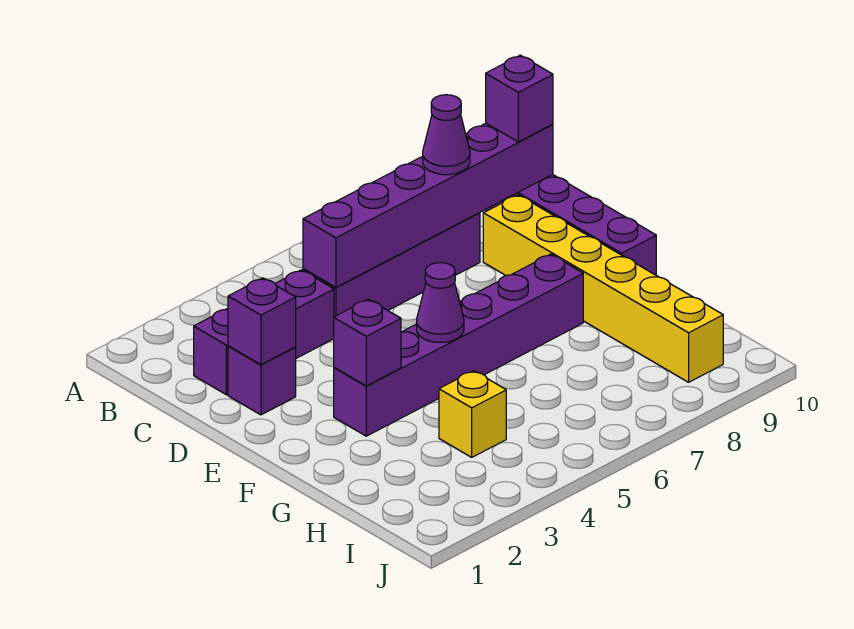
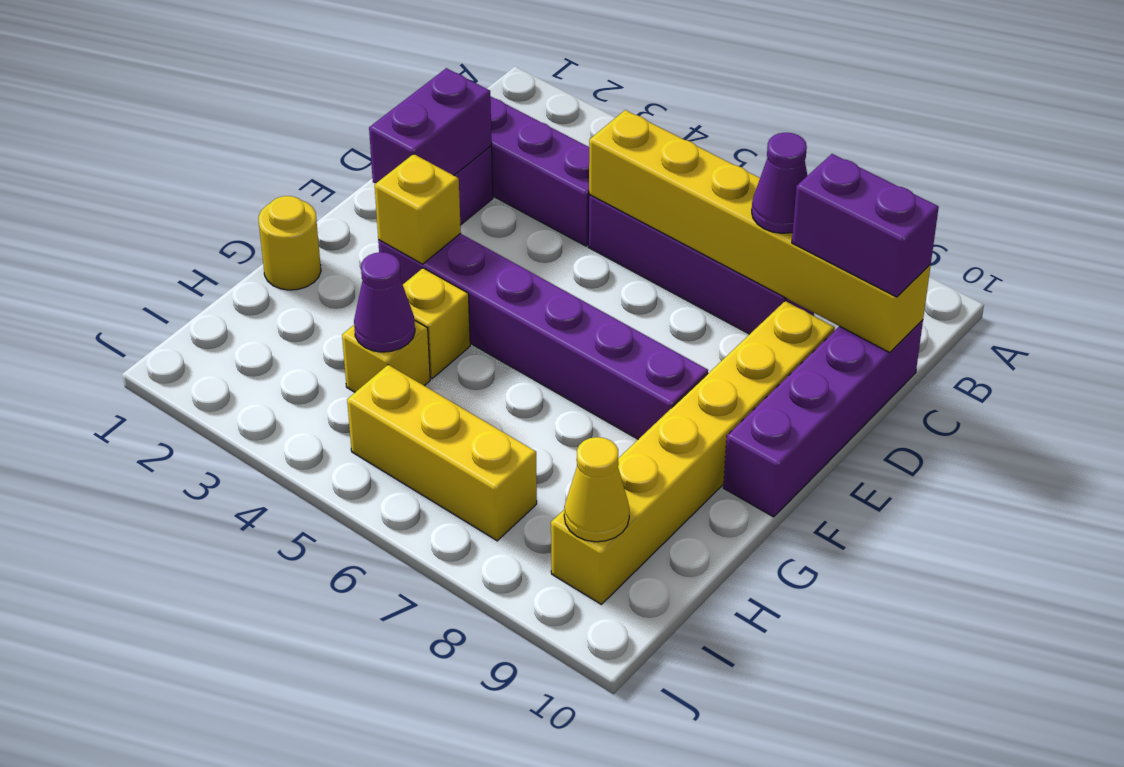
purple brick C5:C10 level 2 -> yellow brick C5:C10 level 2
purple brick C10 level 3 -> purple brick C9:C10 level 3
purple brick D2 level 2 -> purple brick D2:E2 level 2
purple brick F3 level 2 -> yellow brick F3 level 2
purple cone F5 level 2 -> purple cone H4 level 2
none -> yellow round brick G1 level 1
none -> yellow brick G4 level 1
none -> yellow brick I5:I7 level 1
none -> yellow cone I9 level 2

